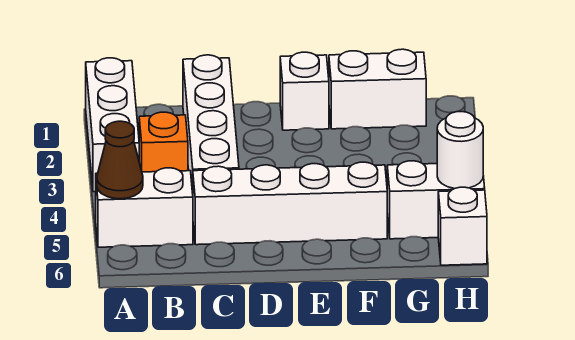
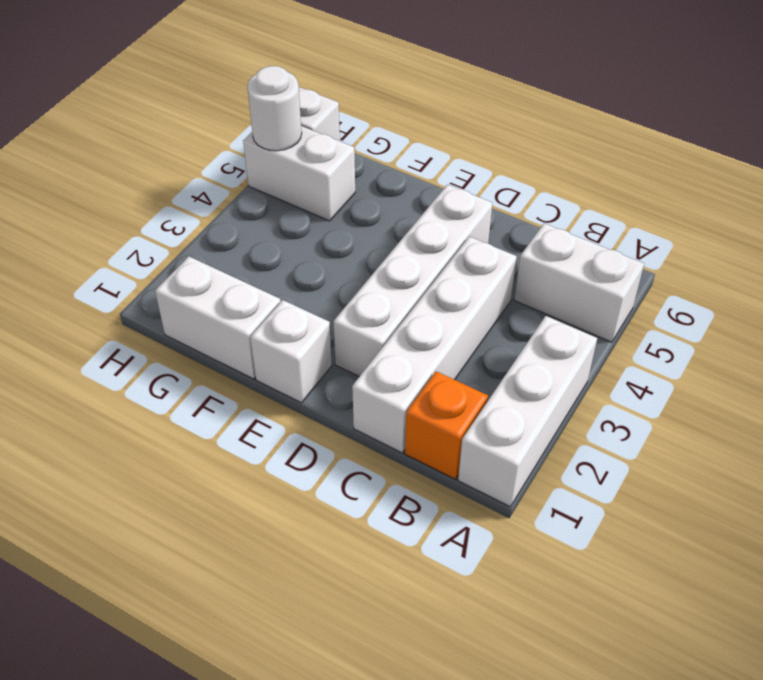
brown cone A5 level 2 -> none
orange brick B3 level 1 -> orange brick B1 level 1
white brick C5:F5 level 1 -> white brick D2:D5 level 1

